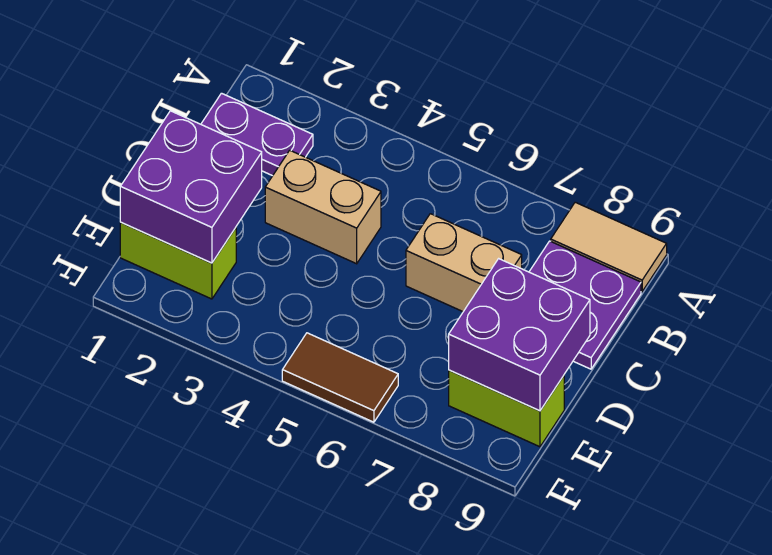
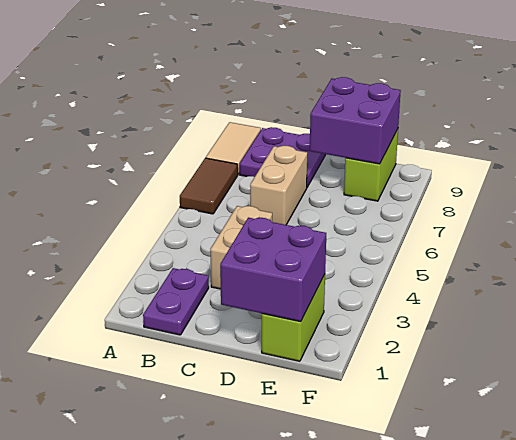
brown tile F5:F6 level 1 -> brown tile A6:A7 level 1

